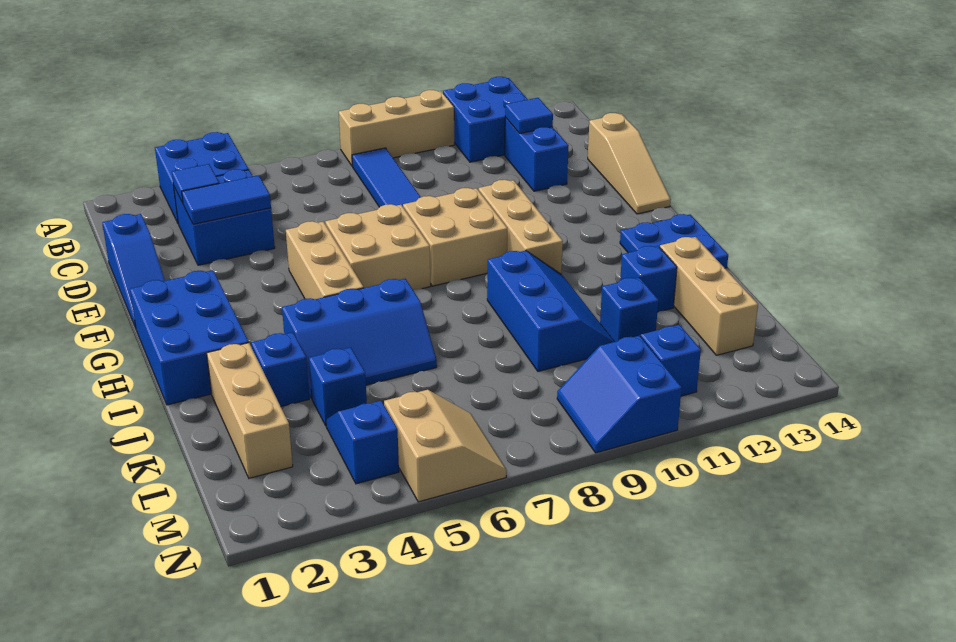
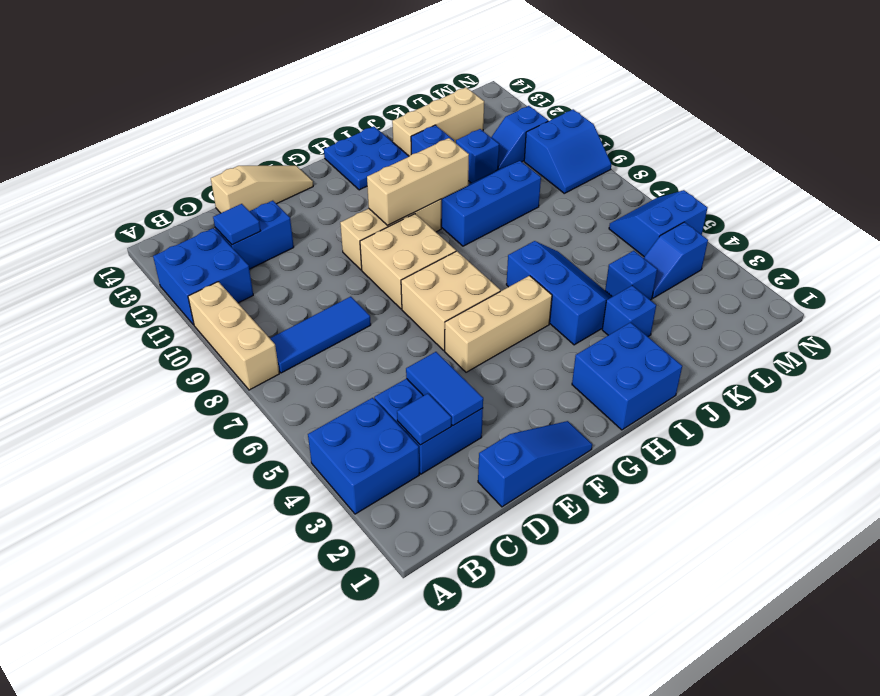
blue brick G1:I2 level 1 -> blue brick H1:I2 level 1
tan brick J2:L2 level 1 -> tan brick G10:I10 level 2
tan slope M5:N6 level 1 top 5 -> blue slope M5:N6 level 1 top 5

